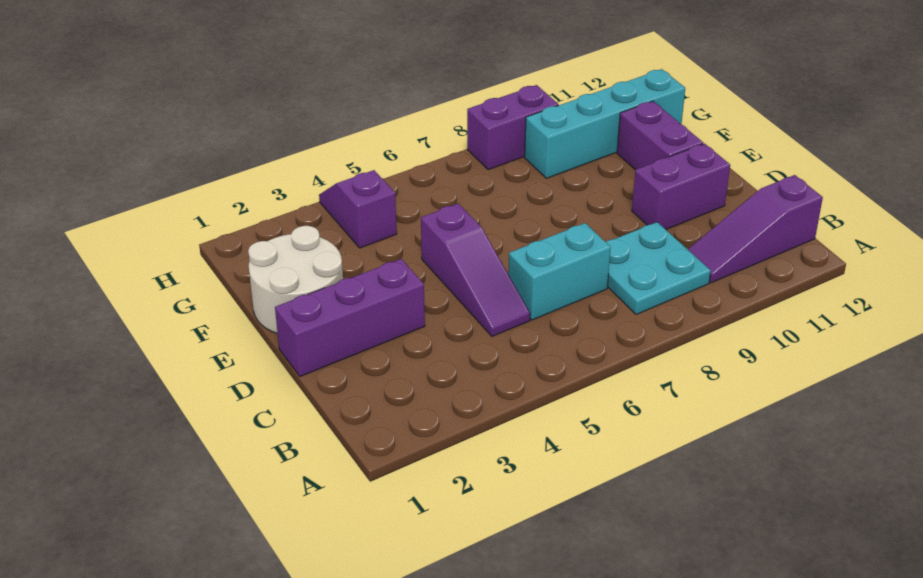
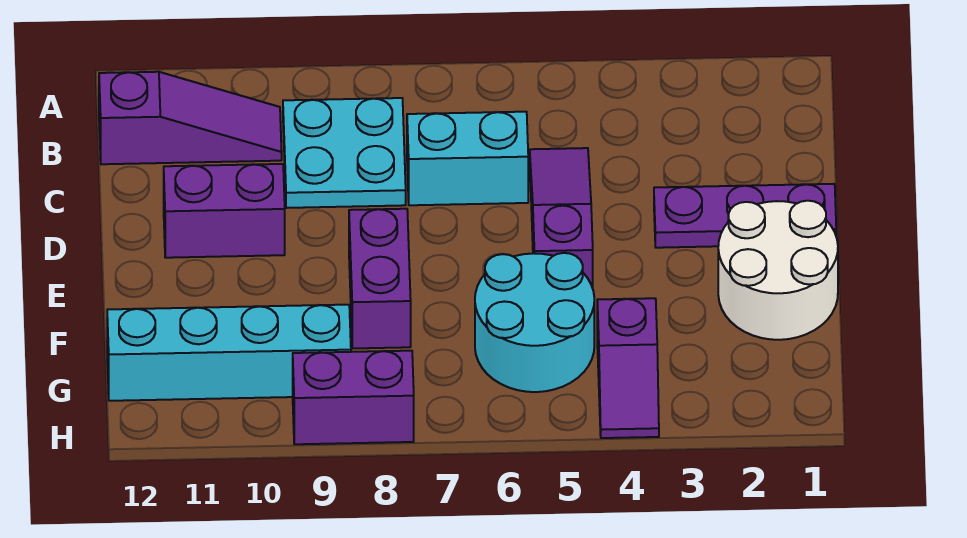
purple brick D1:D3 level 1 -> purple plate D1:D3 level 1
purple brick E11:F11 level 1 -> purple brick E8:F8 level 1
none -> cyan round brick F5:G6 level 1

